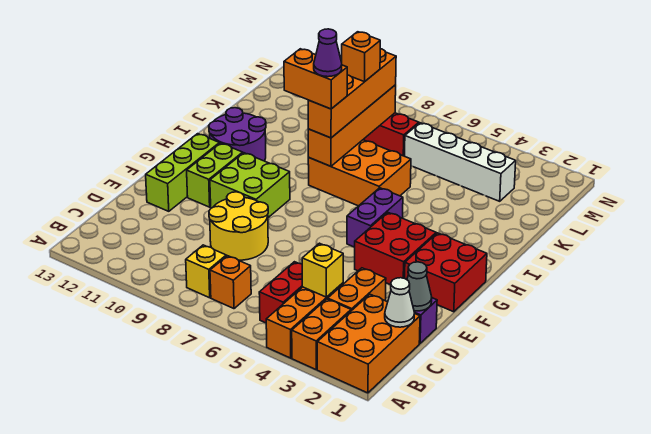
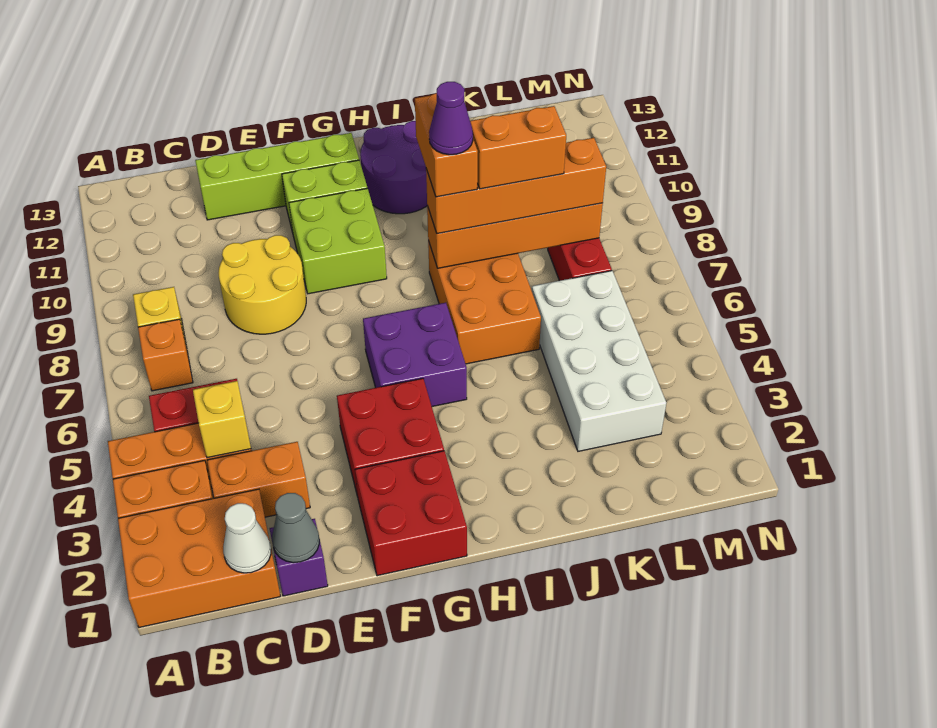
lime brick E12:G12 level 1 -> lime brick D12:G12 level 1
purple brick G5:H5 level 1 -> purple brick G5:H6 level 1
orange brick K8 level 4 -> orange brick J8:K8 level 4
white brick L3:L6 level 1 -> white brick K3:L6 level 1

